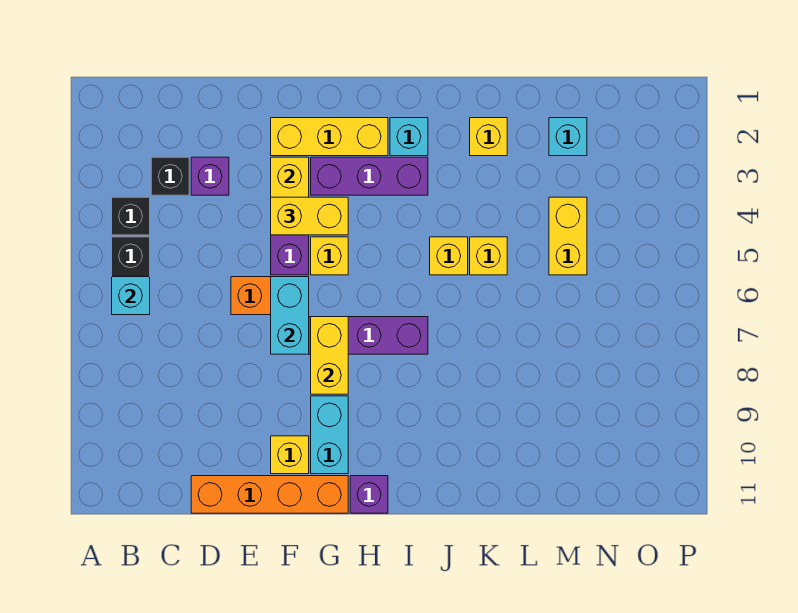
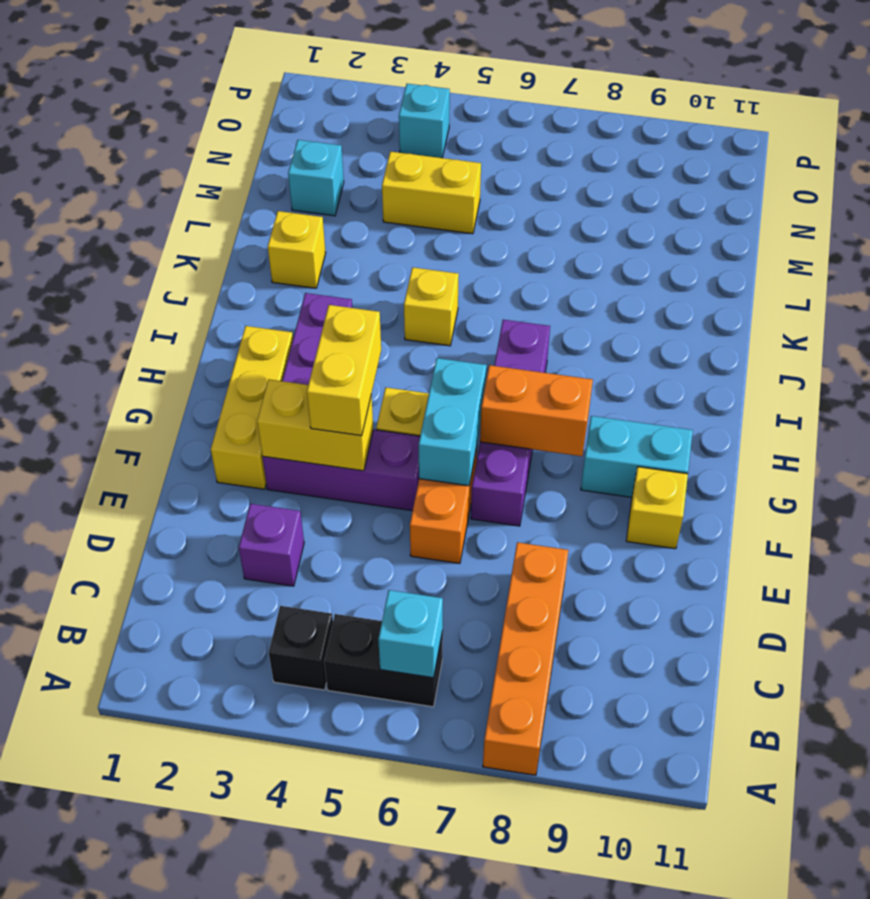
black brick C3 level 1 -> none
orange brick D11:G11 level 1 -> orange brick A8:D8 level 1
cyan brick F6:F7 level 2 -> cyan brick F6:G6 level 2
yellow brick G7:G8 level 2 -> orange brick G7:G8 level 2
purple brick H11 level 1 -> none
cyan brick I2 level 1 -> cyan brick O4 level 1
yellow brick K5 level 1 -> none

